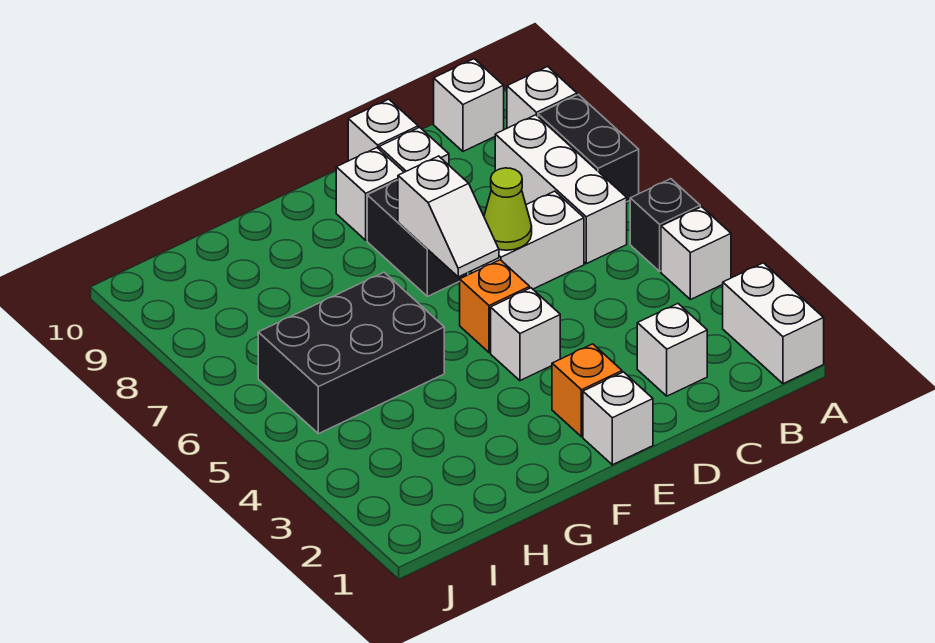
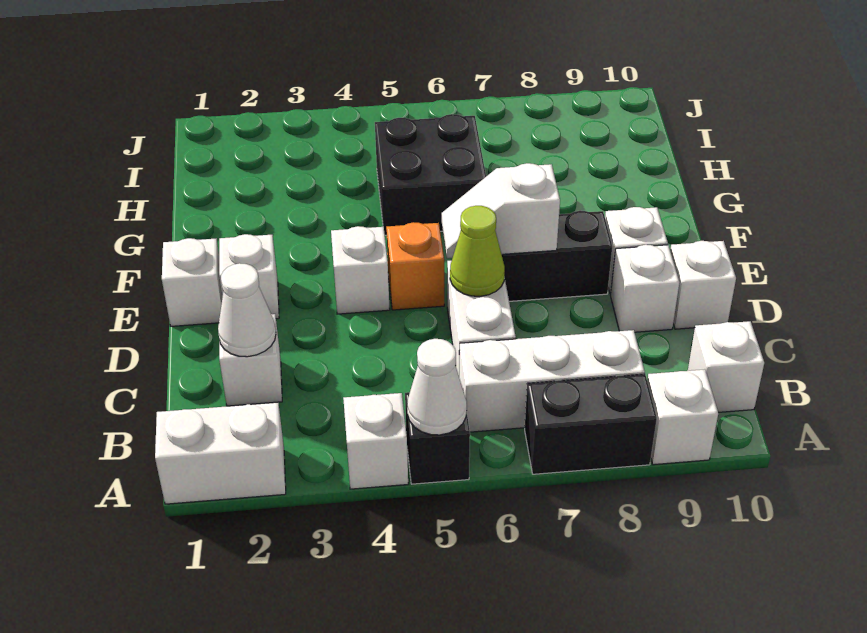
none -> white cone A5 level 2
none -> white cone C2 level 2
orange brick E2 level 1 -> white brick E2 level 1
black brick G5:I6 level 1 -> black brick G5:H6 level 1

